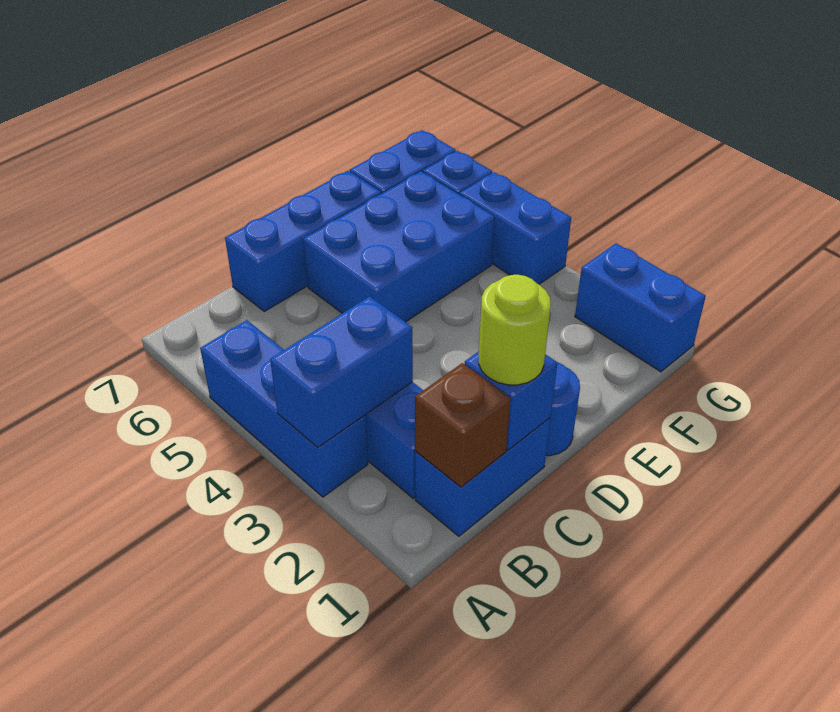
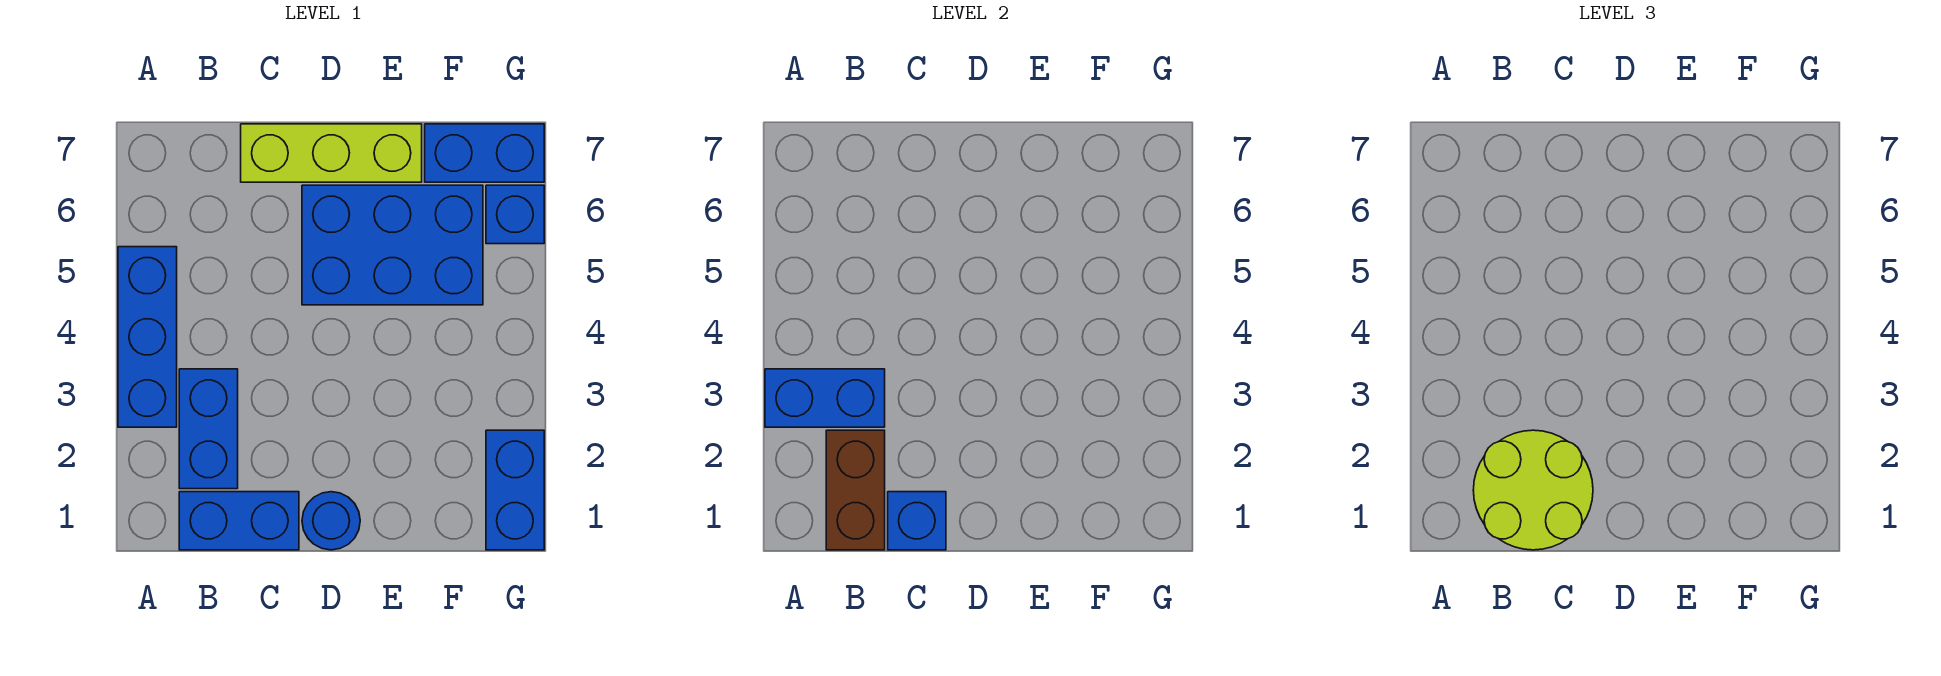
brown brick B1 level 2 -> brown brick B1:B2 level 2
lime round brick C1 level 3 -> lime round brick B1:C2 level 3
blue brick C7:E7 level 1 -> lime brick C7:E7 level 1
blue brick G4:G5 level 1 -> none

